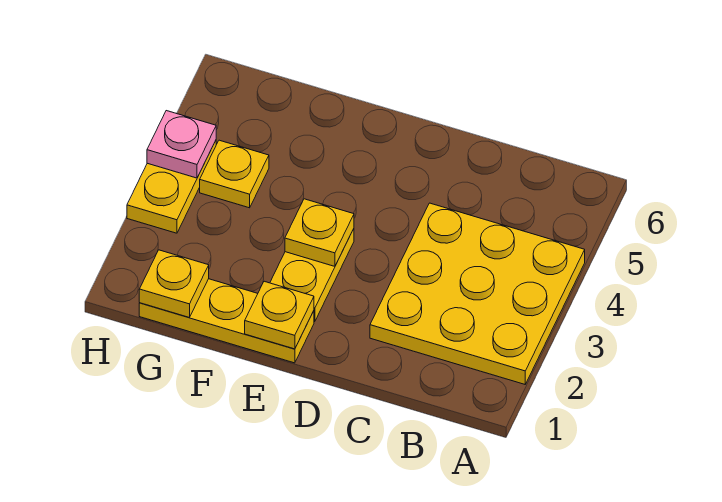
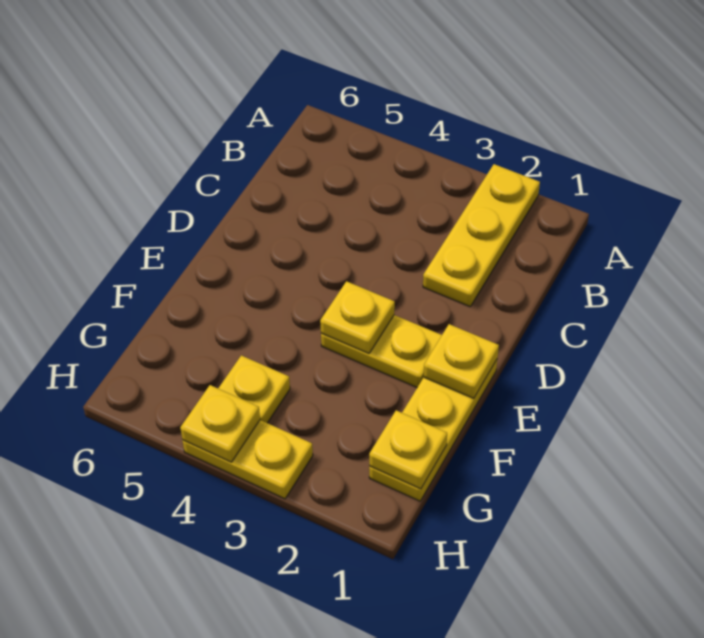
yellow plate A2:C4 level 1 -> yellow plate A2:C2 level 1
pink plate H4 level 2 -> yellow plate H4 level 2

